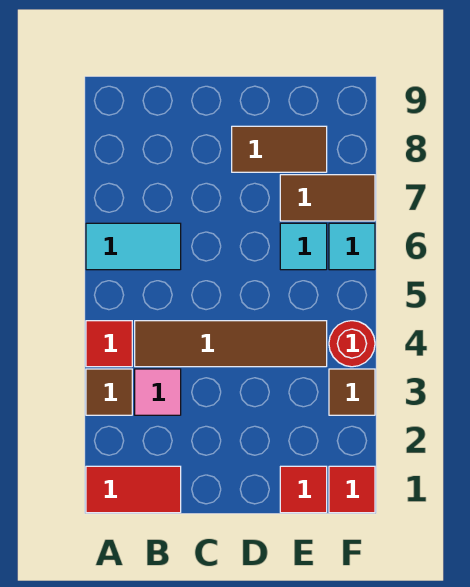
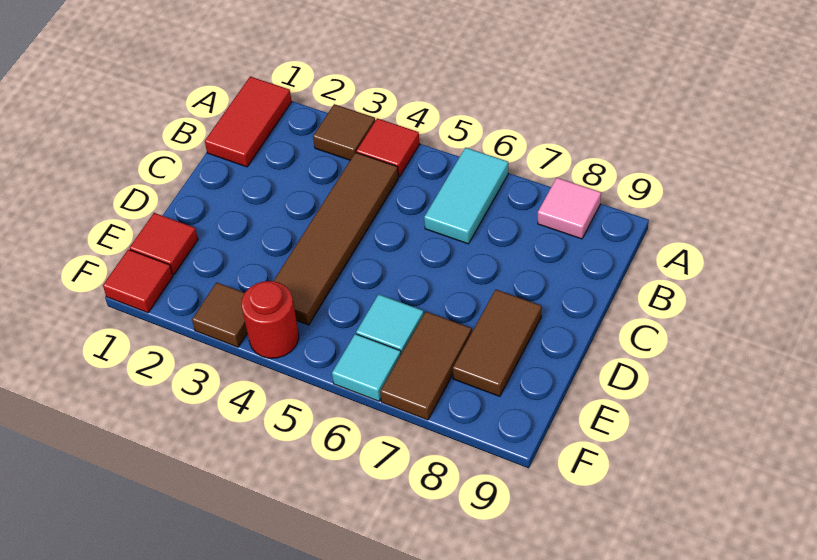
pink tile B3 level 1 -> pink tile A8 level 1

